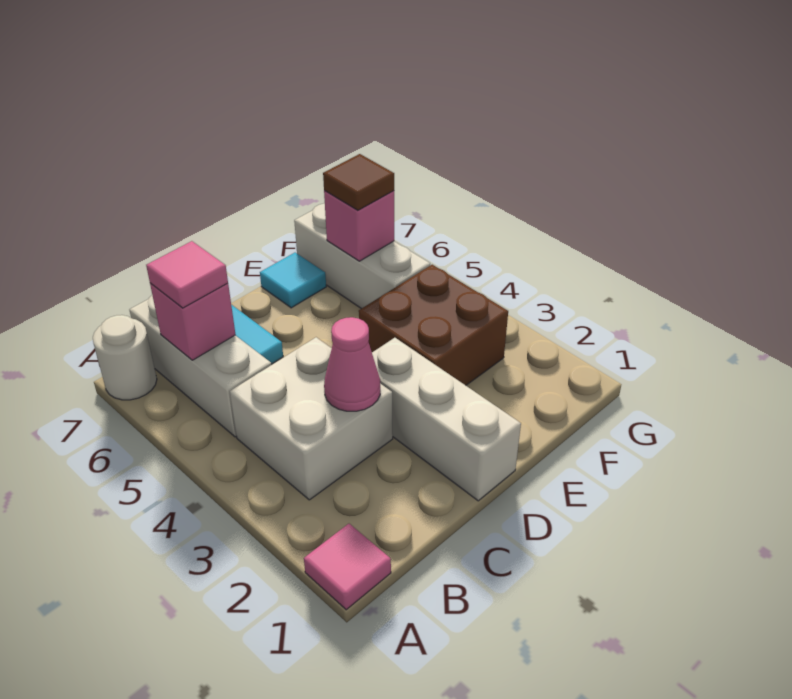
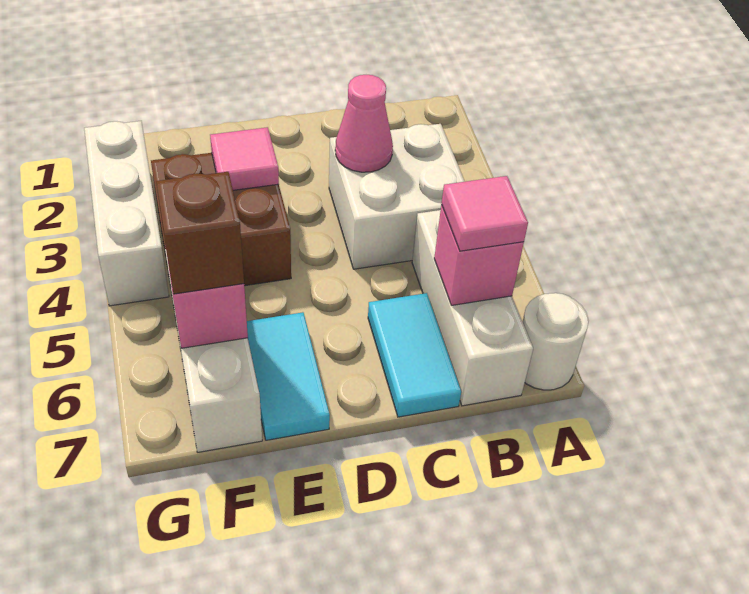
pink tile A1 level 1 -> pink tile E3 level 2
white brick D1:D3 level 1 -> white brick G2:G4 level 1
cyan tile E7 level 1 -> cyan tile E6:E7 level 1
brown tile F6 level 3 -> brown brick F6 level 3

